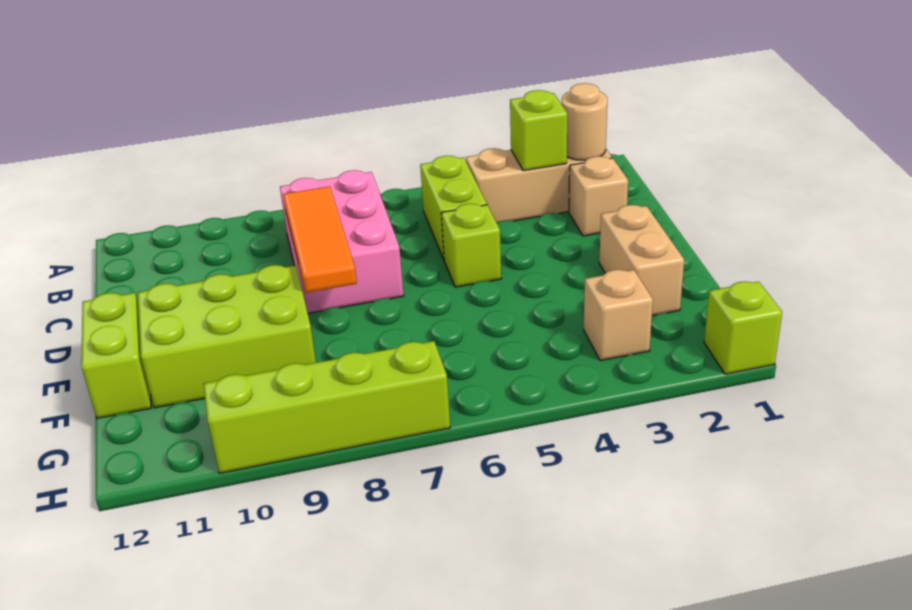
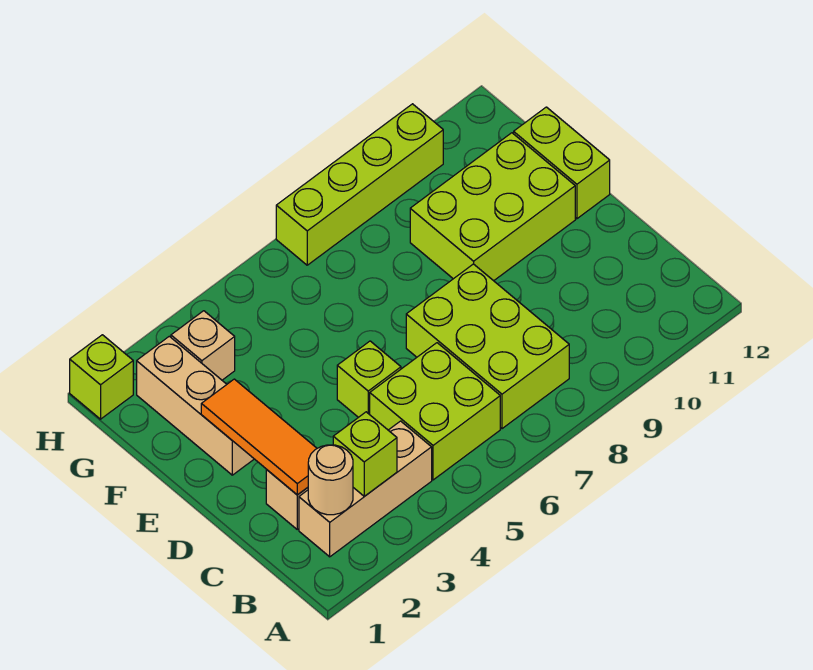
lime brick B5:C5 level 1 -> lime brick B5:C6 level 1
pink brick B7:D8 level 1 -> lime brick B7:D8 level 1
orange tile C8:E8 level 2 -> orange tile C2:E2 level 2
tan brick E2:F2 level 1 -> tan brick E2:G2 level 1

